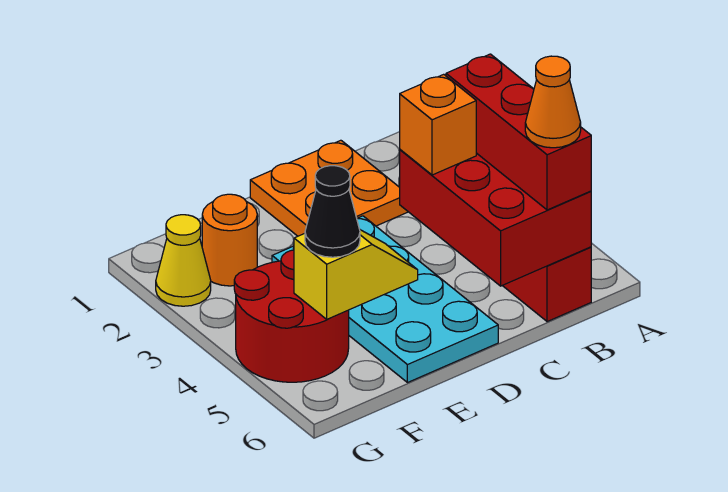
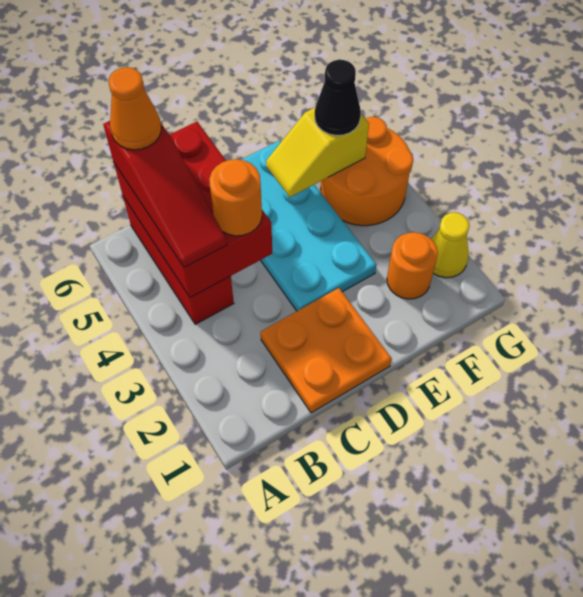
red brick B4:B6 level 3 -> red slope B4:B6 level 3 top 6
orange brick C4 level 3 -> orange round brick C4 level 3
red round brick F4:G5 level 1 -> orange round brick F4:G5 level 1

